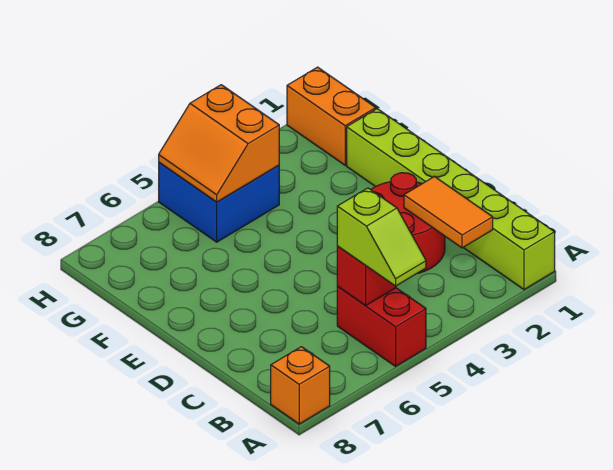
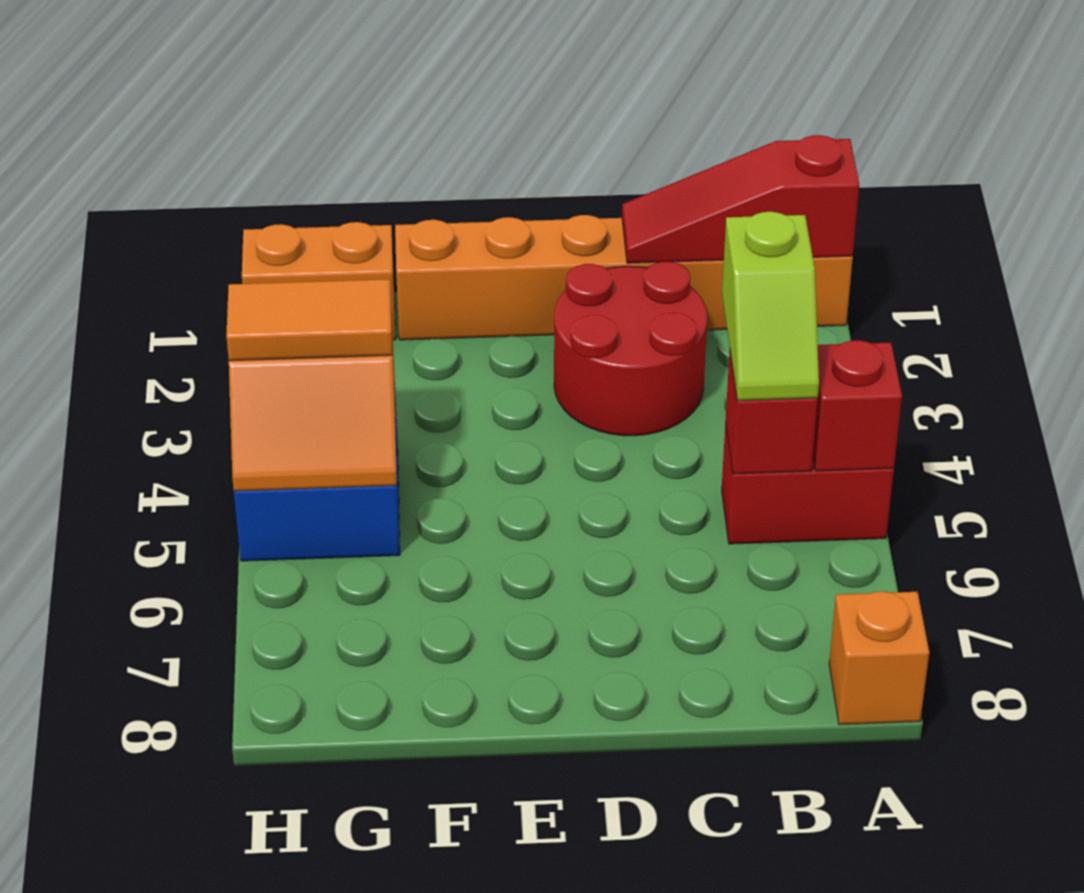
lime brick A1:F1 level 1 -> orange brick A1:F1 level 1
none -> red slope A1:C1 level 2 top A
none -> red brick A5 level 2
lime slope A5:B5 level 3 top B -> lime slope B4:B5 level 3 top 4
orange tile B2:C2 level 2 -> orange tile G4:H4 level 3

